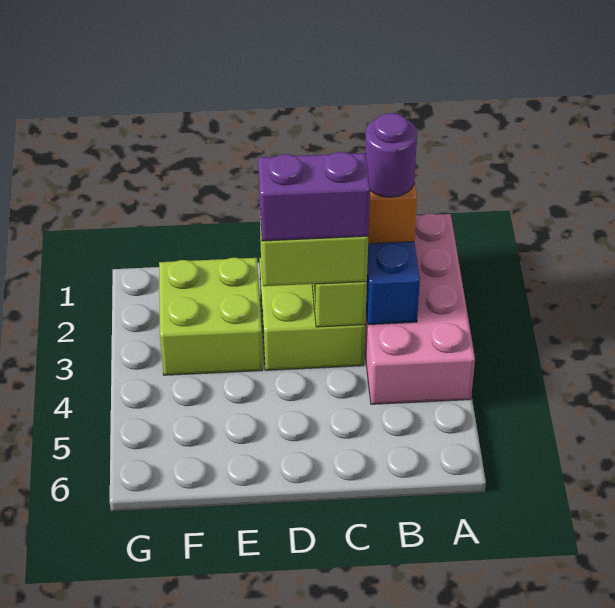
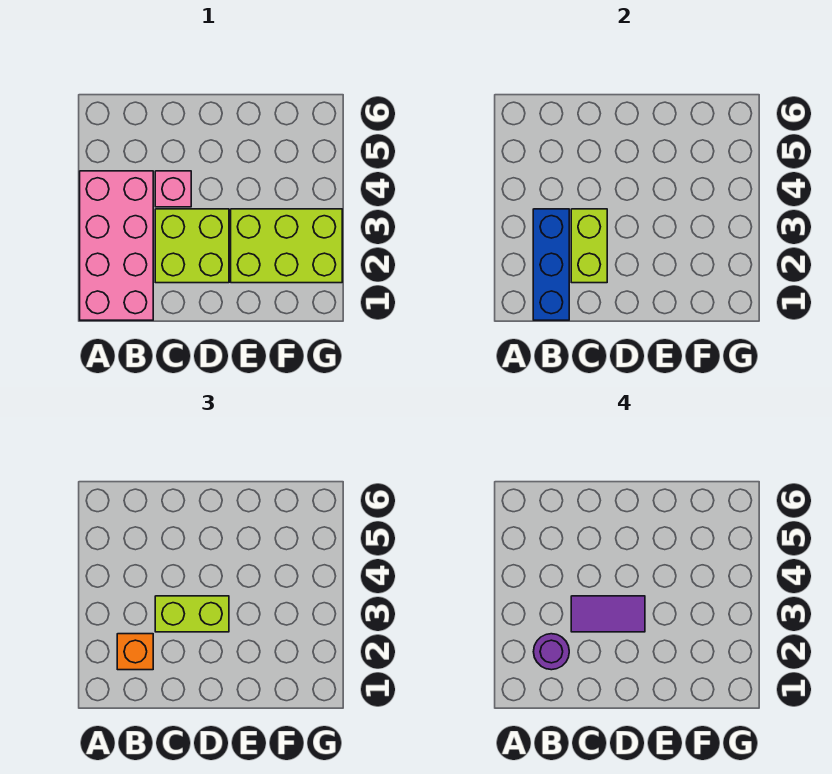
purple brick C3:D3 level 4 -> purple tile C3:D3 level 4
none -> pink brick C4 level 1
lime brick E2:F3 level 1 -> lime brick E2:G3 level 1

